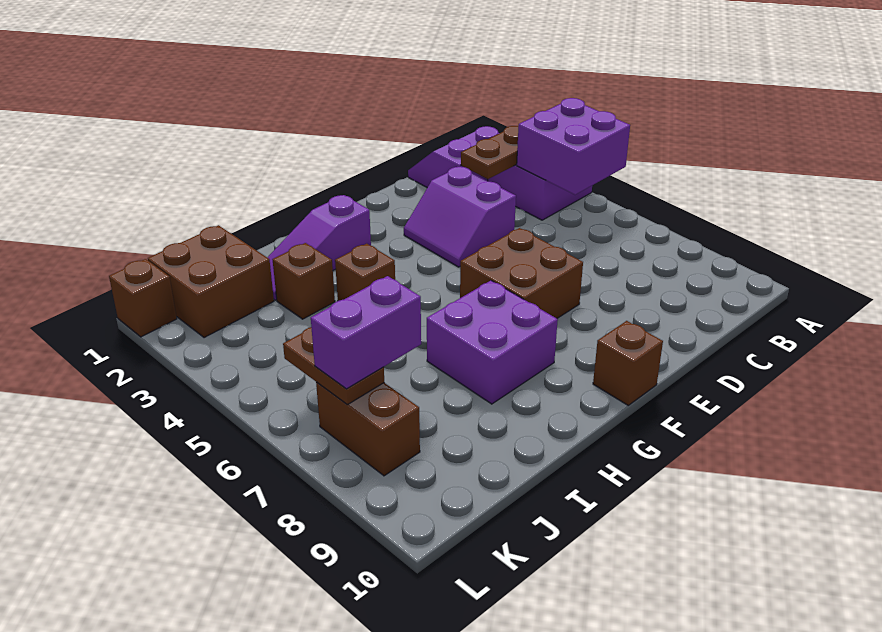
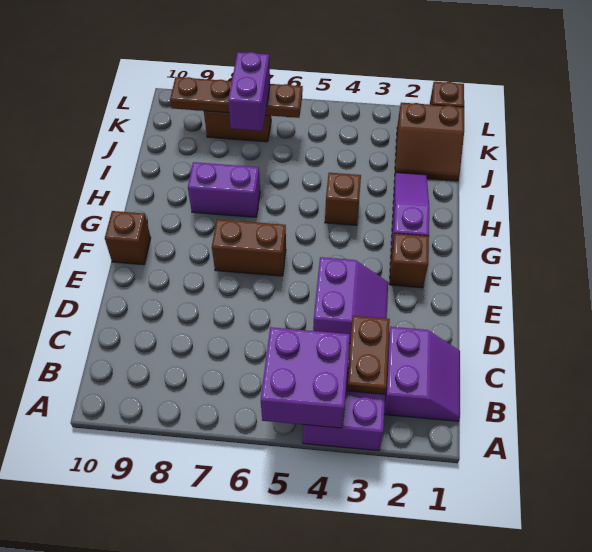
purple slope D3:E4 level 1 top D -> purple slope D3:E4 level 1 top 4
brown brick E6:F7 level 1 -> brown brick F6:F7 level 1
purple brick G7:H8 level 1 -> purple brick H7:H8 level 1
brown brick I3 level 1 -> brown brick F2 level 1
brown brick J1:K2 level 1 -> brown slope J1:K2 level 1 top K
brown plate K6:K7 level 2 -> brown plate K6:K9 level 2

